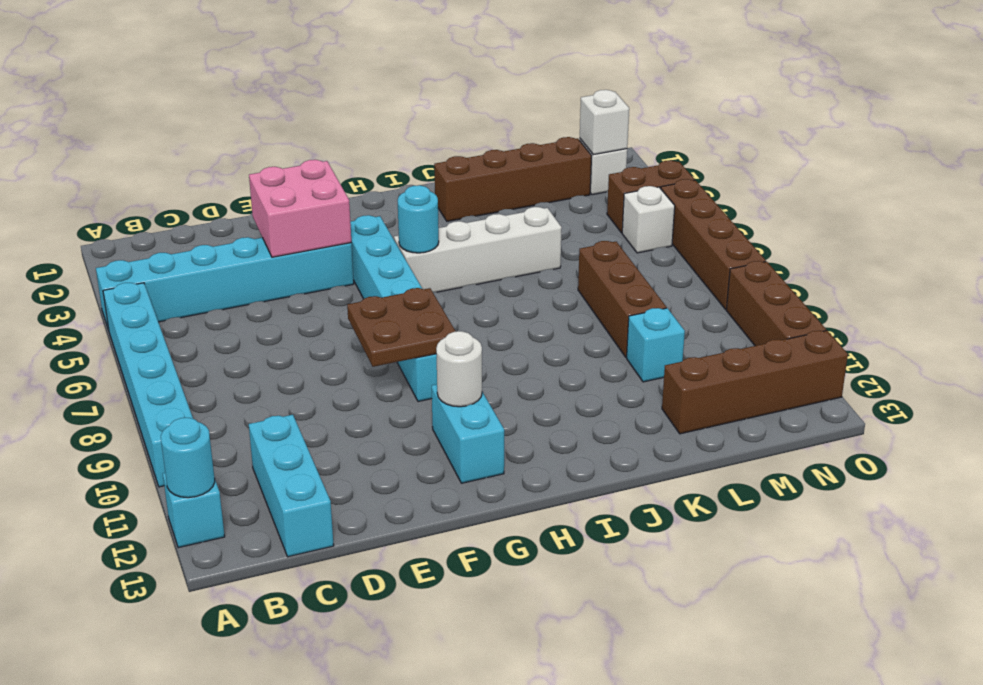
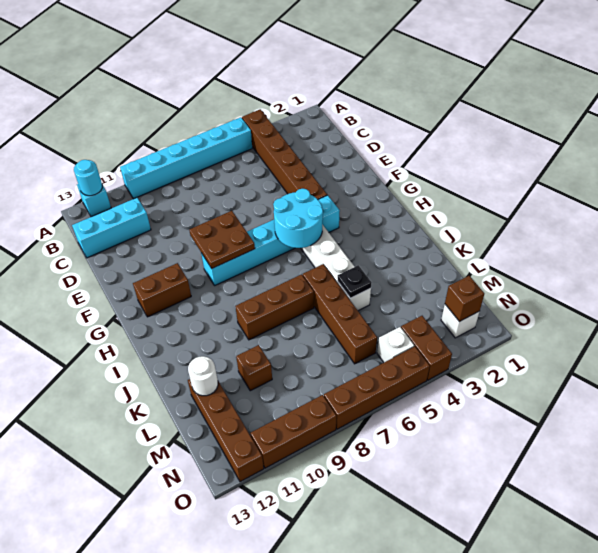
cyan brick A4:F4 level 1 -> brown brick A4:F4 level 1
pink brick E3:F4 level 2 -> none
cyan brick G11:G12 level 1 -> brown brick G11:G12 level 1
white round brick G11 level 2 -> white round brick L12 level 2
cyan round brick H5 level 2 -> cyan round brick G5:H6 level 2
brown brick J2:M2 level 1 -> brown brick J6:M6 level 1
none -> black plate K5 level 2
brown brick L7:L9 level 1 -> brown brick J7:J9 level 1
cyan brick L10 level 1 -> brown brick L10 level 1
white brick N2 level 2 -> brown brick N2 level 2

